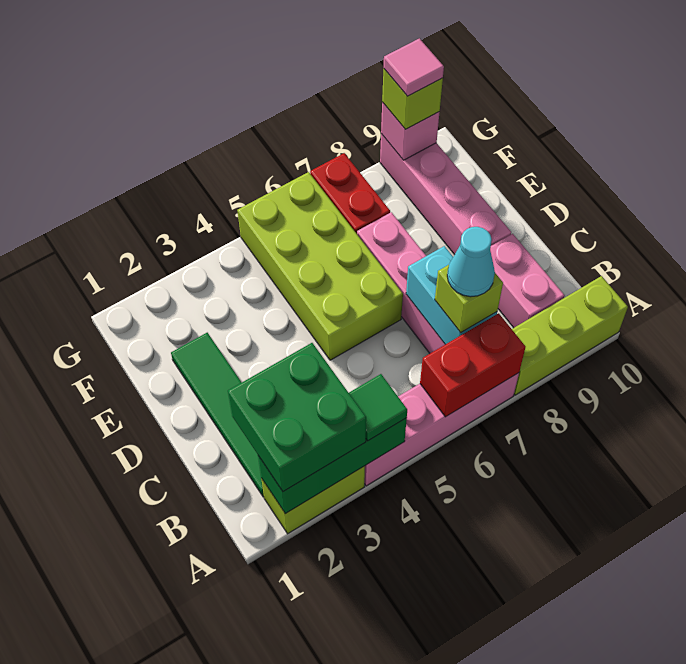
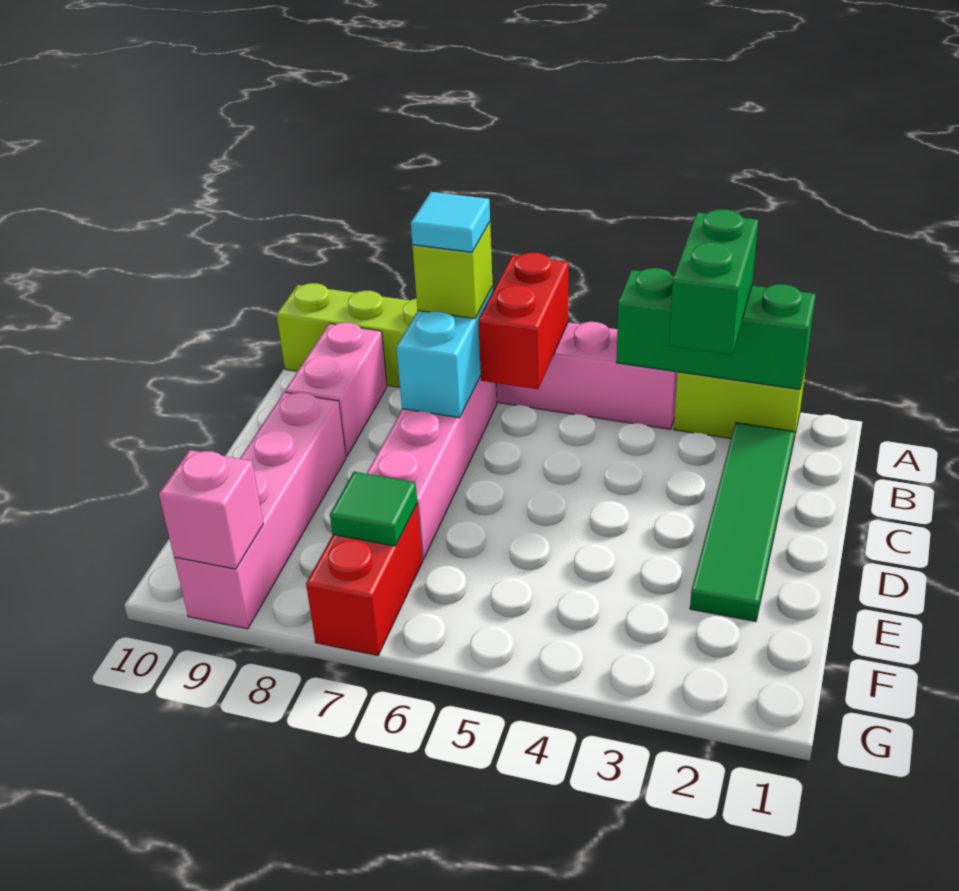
green brick A2:B3 level 3 -> green brick A3:B3 level 3
green tile A4 level 3 -> green tile F7 level 2
red brick A6:A7 level 2 -> red brick A6:B6 level 2
cyan cone B7 level 4 -> cyan tile B7 level 4
lime brick D5:G6 level 1 -> none
lime brick G9 level 3 -> none
pink tile G9 level 4 -> none

